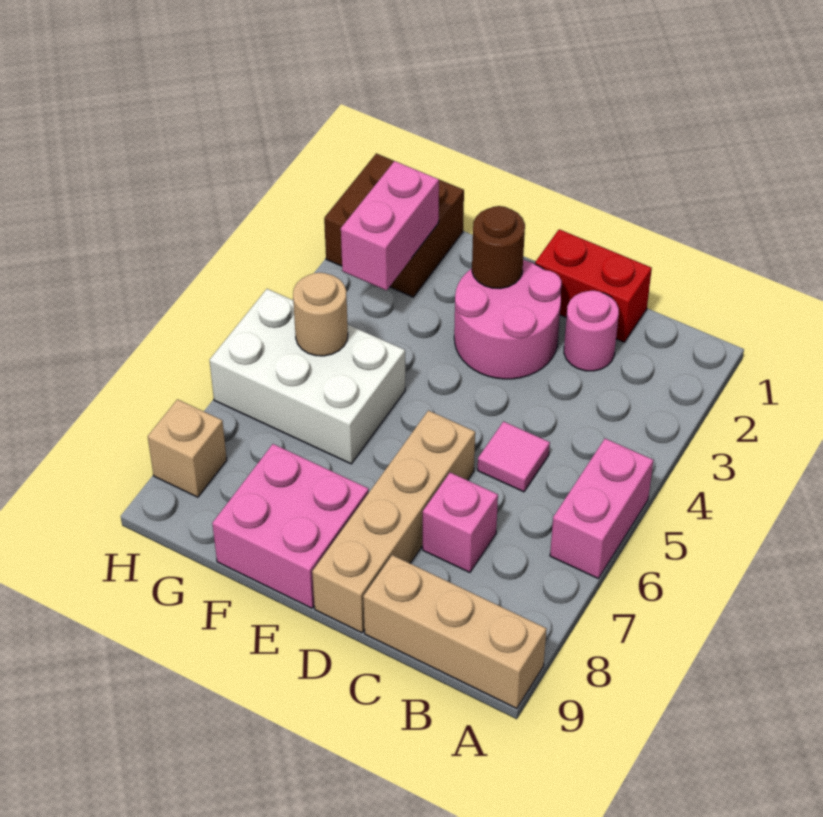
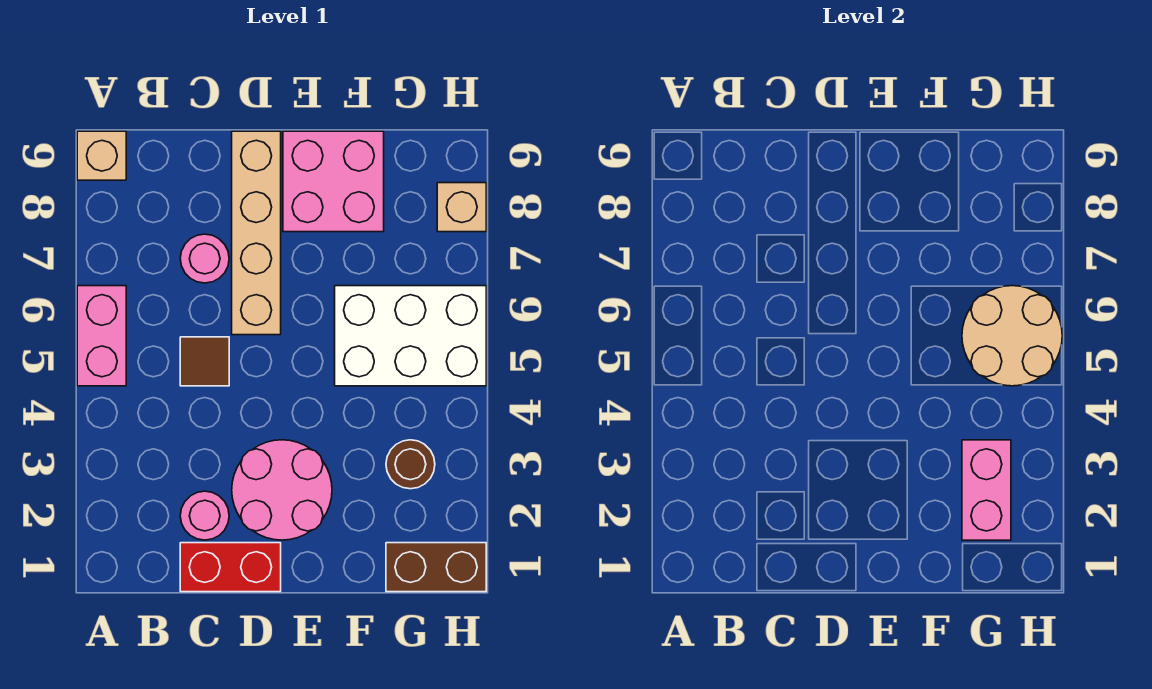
tan brick A9:C9 level 1 -> tan brick A9 level 1
pink tile C5 level 1 -> brown tile C5 level 1
pink brick C7 level 1 -> pink round brick C7 level 1
brown round brick E2 level 2 -> brown round brick G3 level 1
brown brick G1:H2 level 1 -> brown brick G1:H1 level 1
tan round brick G5 level 2 -> tan round brick G5:H6 level 2

